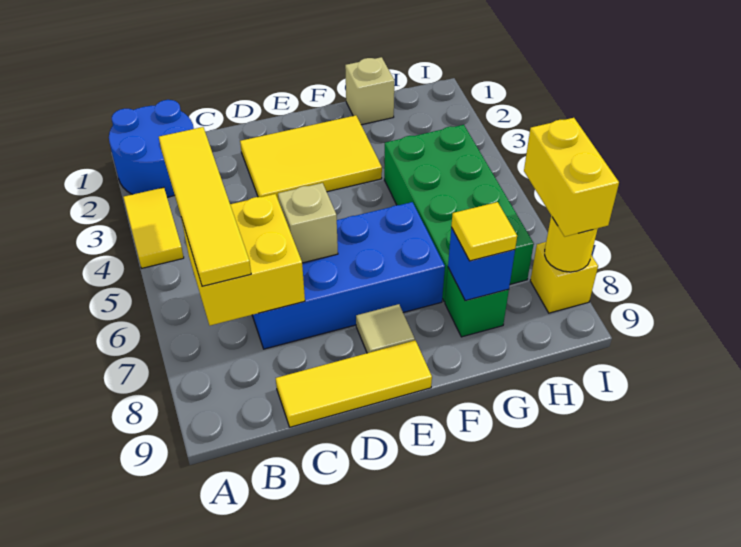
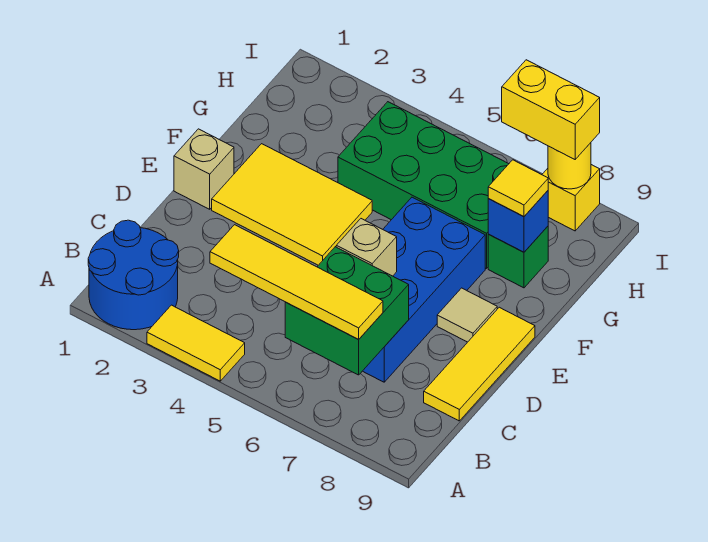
yellow brick B6:C7 level 2 -> green brick B6:C7 level 2
yellow tile D2:F3 level 1 -> yellow tile E2:F4 level 1
tan brick G1 level 1 -> tan brick E1 level 1

